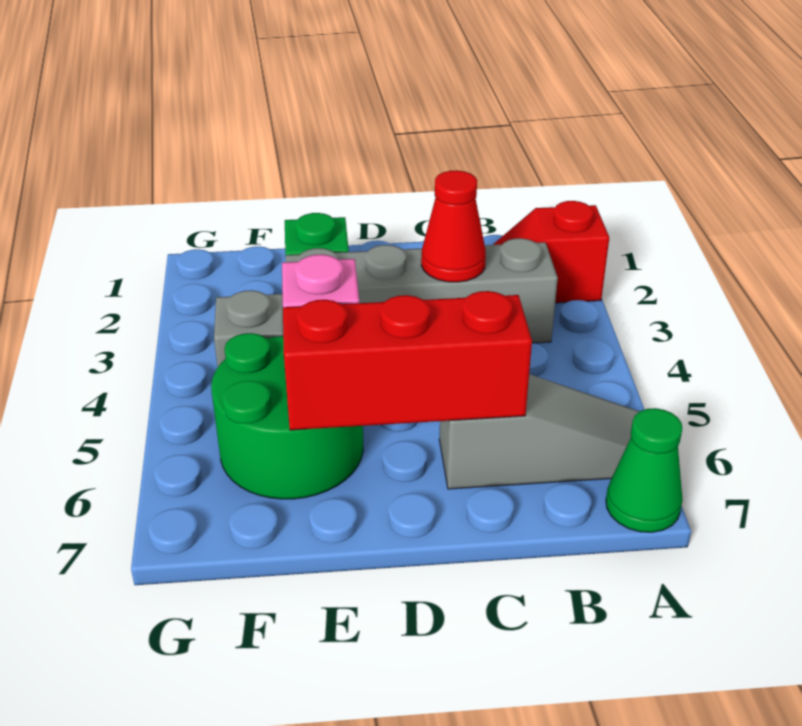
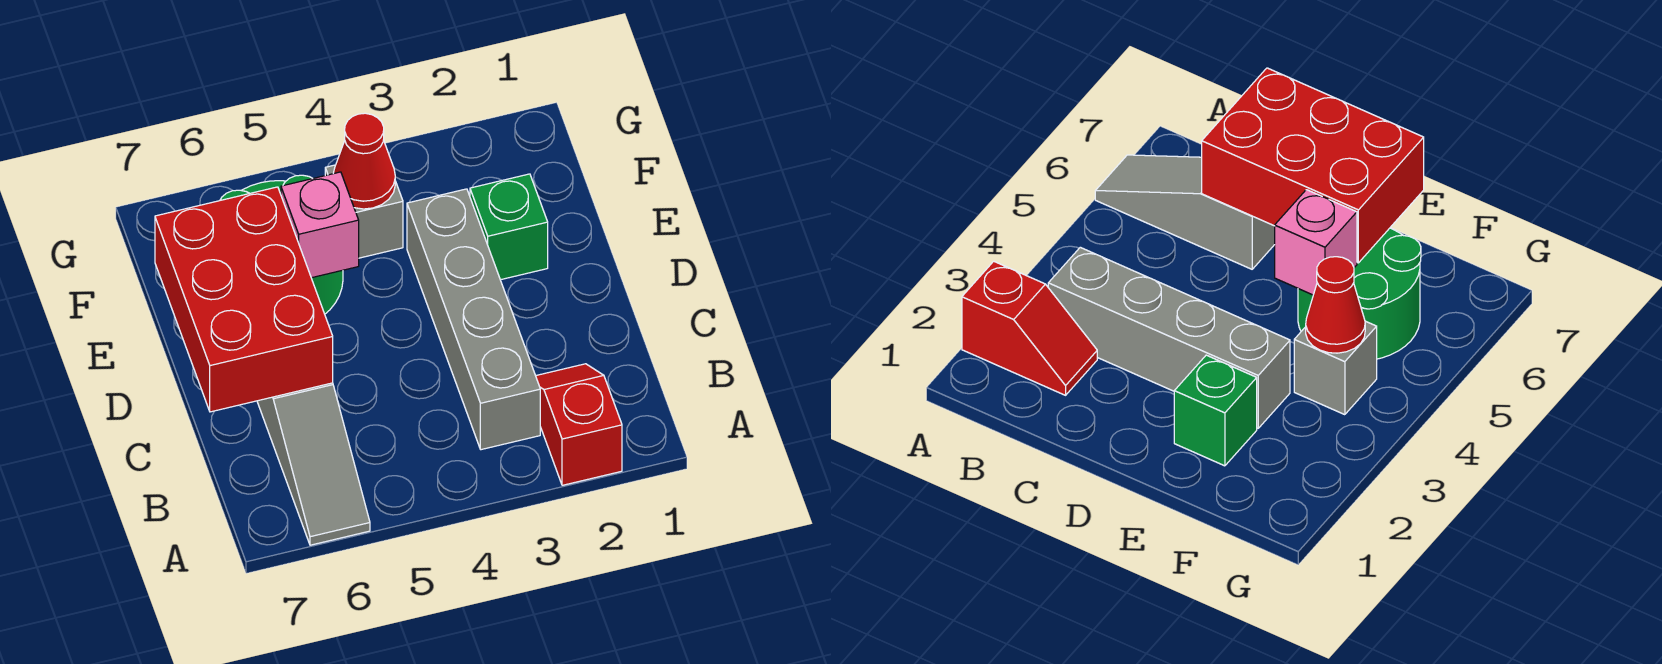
green cone A7 level 1 -> none
red cone C3 level 2 -> red cone F4 level 2
red brick C6:E6 level 2 -> red brick C6:E7 level 2

